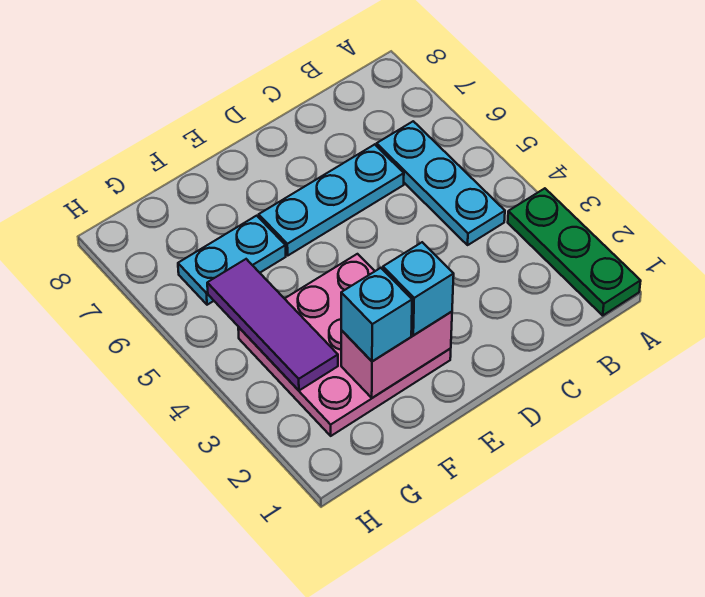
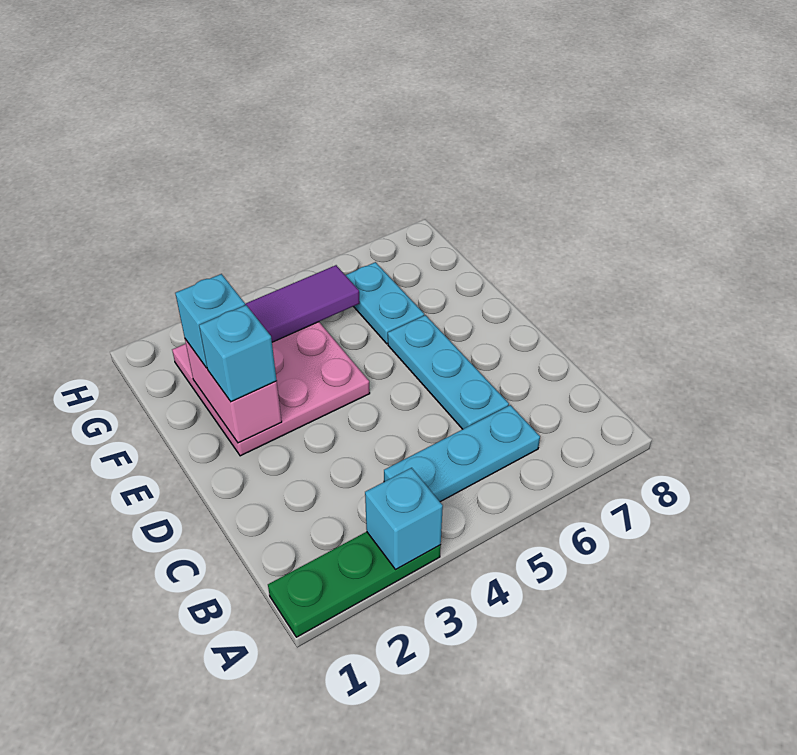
none -> cyan brick A3 level 2

